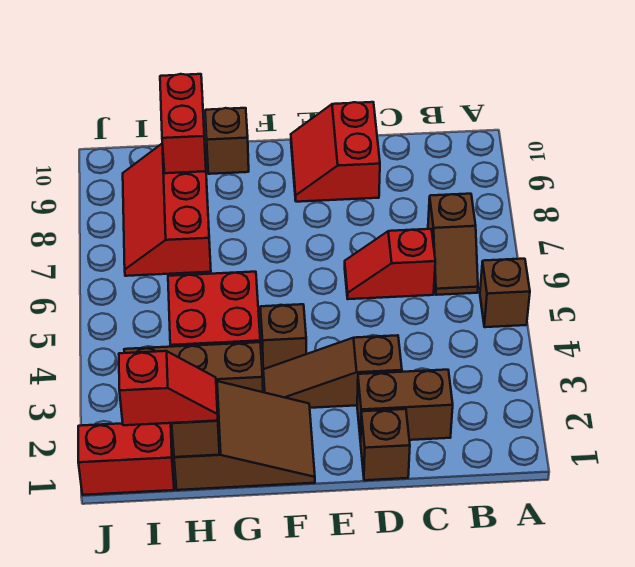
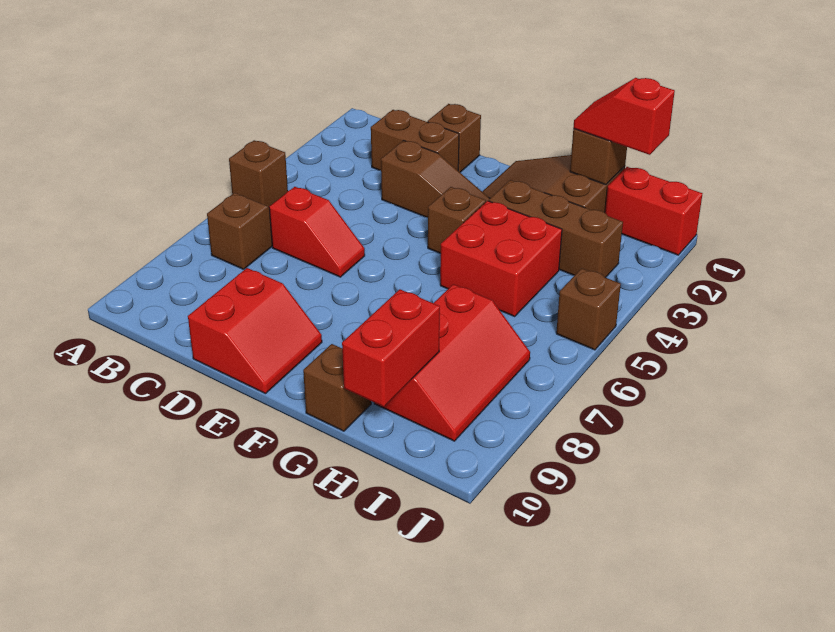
none -> brown brick J5 level 1

